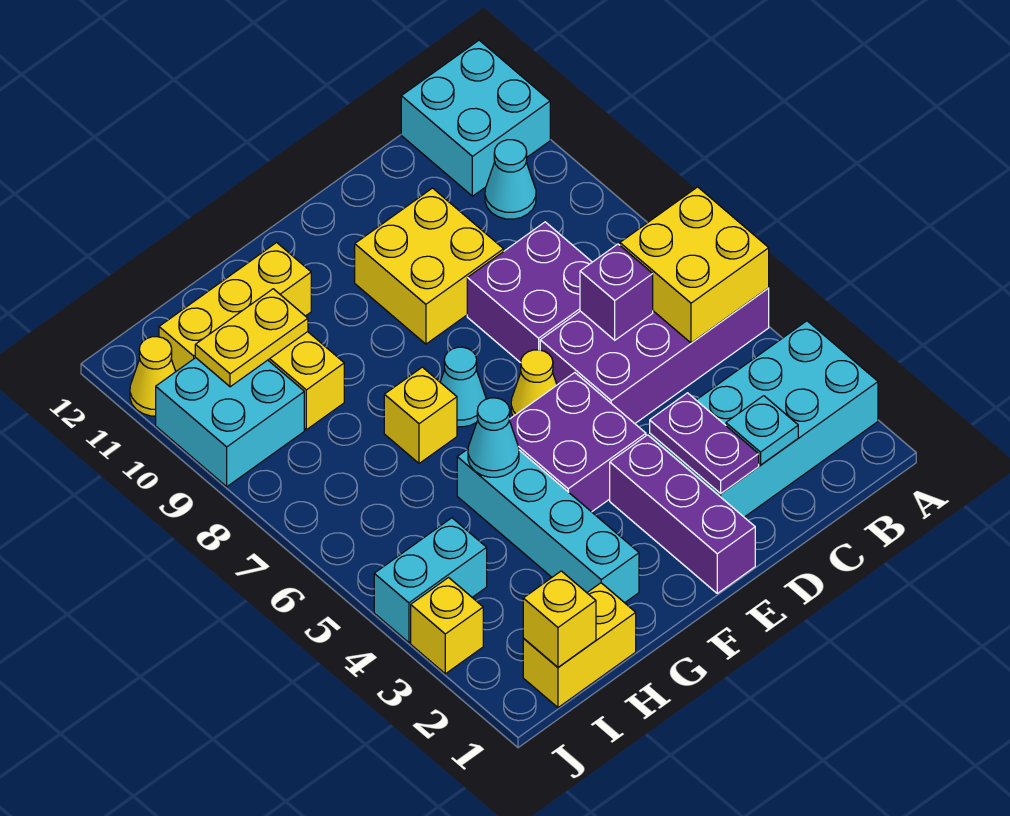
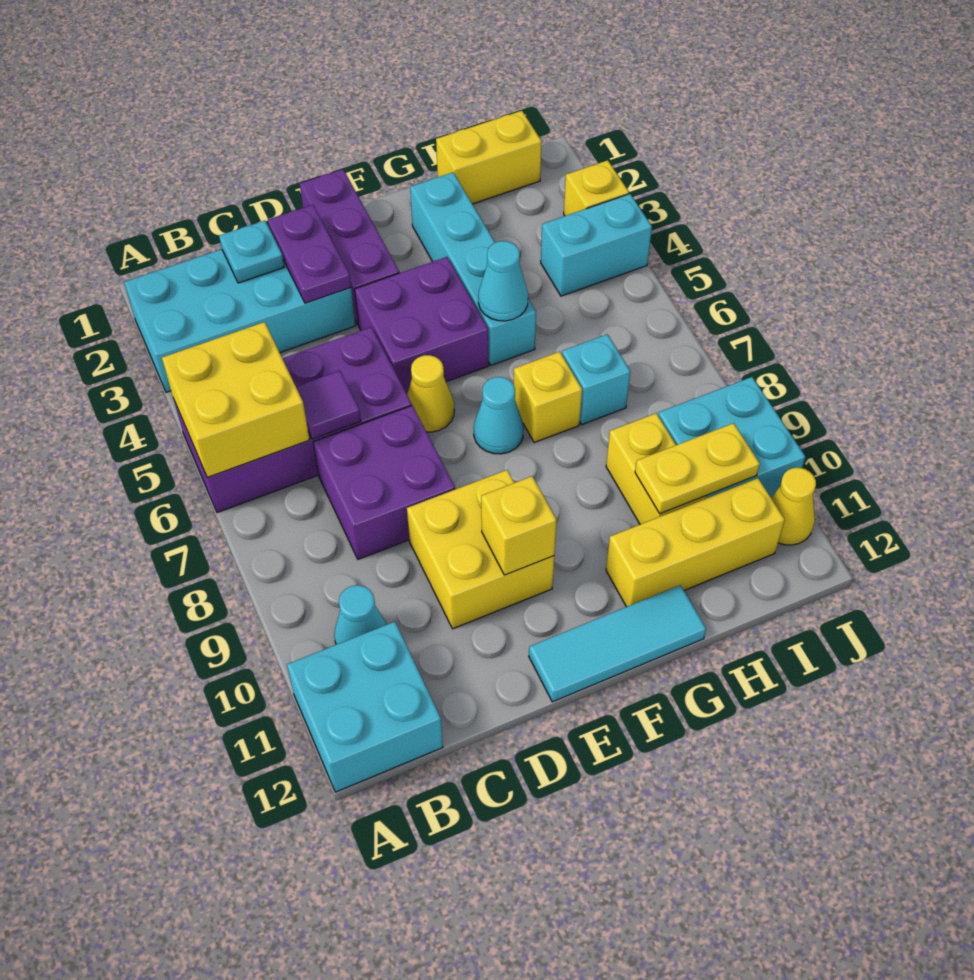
purple brick C6 level 2 -> purple tile C6 level 2
none -> cyan tile E12:G12 level 1
none -> cyan brick H7 level 1
yellow brick I1 level 2 -> yellow brick E10 level 2

